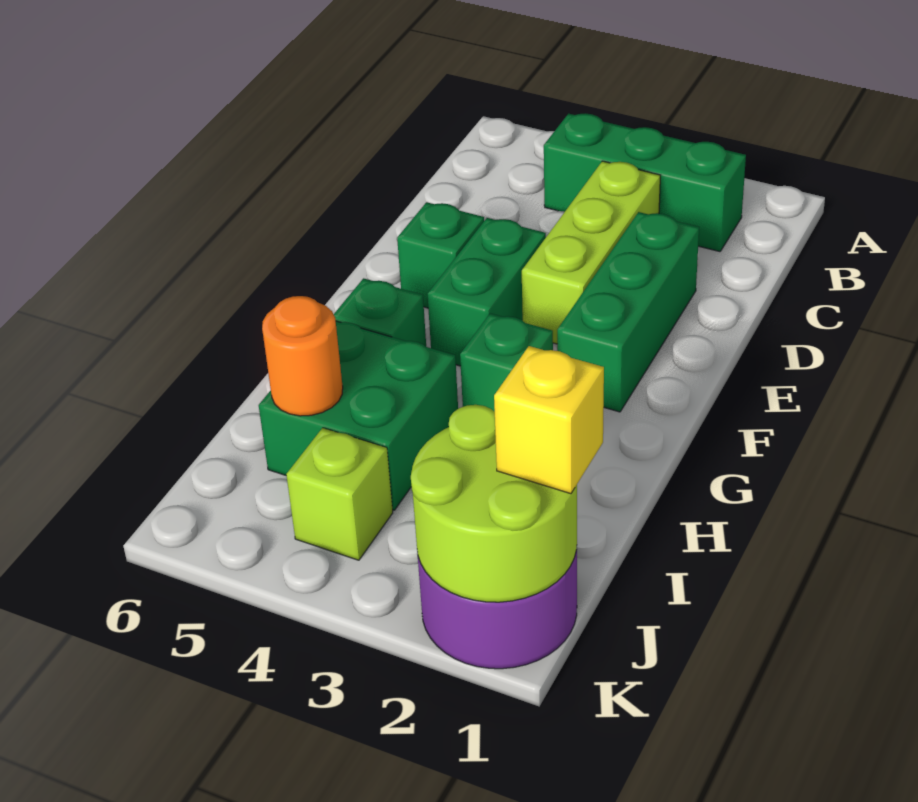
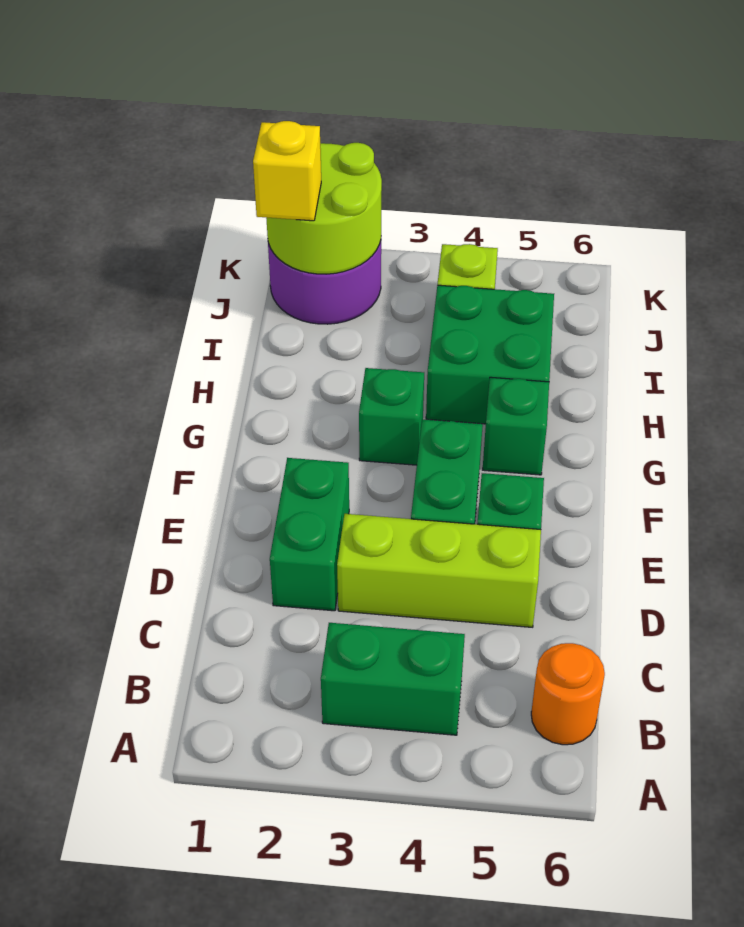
green brick B2:B4 level 1 -> green brick B3:B4 level 1
lime brick C3:E3 level 1 -> lime brick D3:D5 level 1
green brick D2:F2 level 1 -> green brick D2:E2 level 1
orange round brick I5 level 2 -> orange round brick B6 level 1

